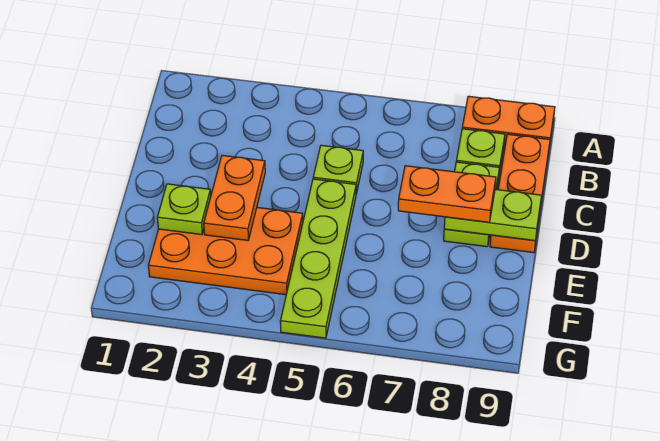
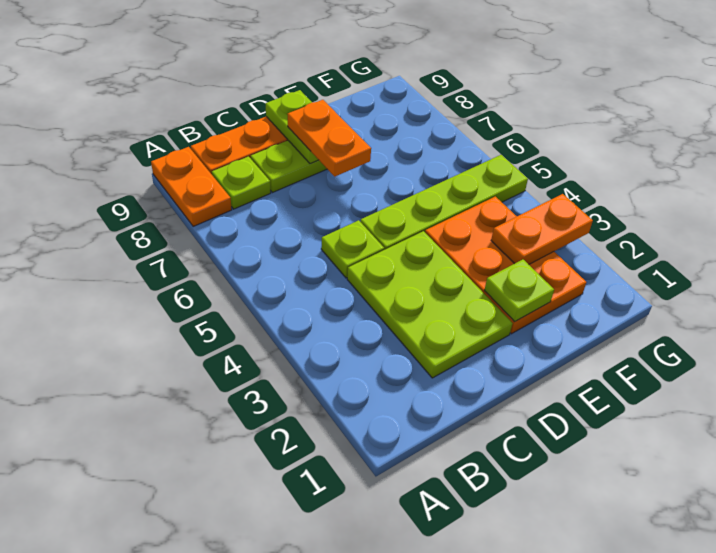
none -> lime plate C2:D4 level 1
orange plate D3:E3 level 2 -> orange plate F3:G3 level 2

